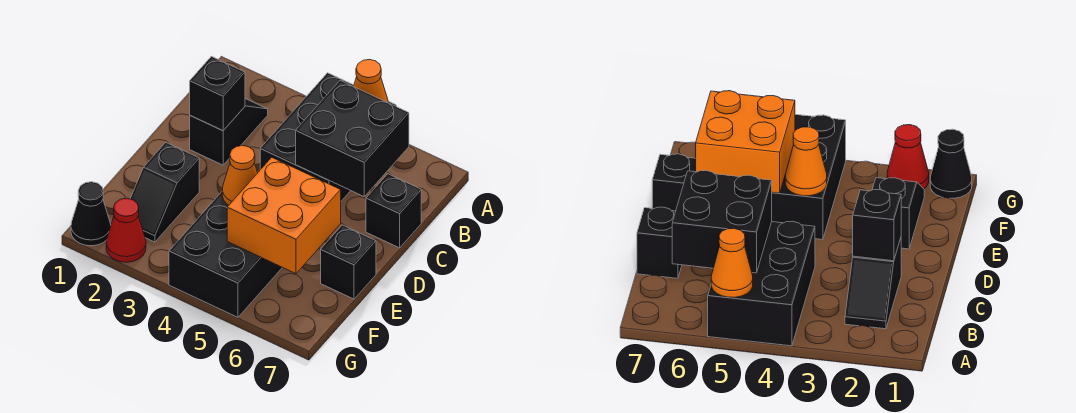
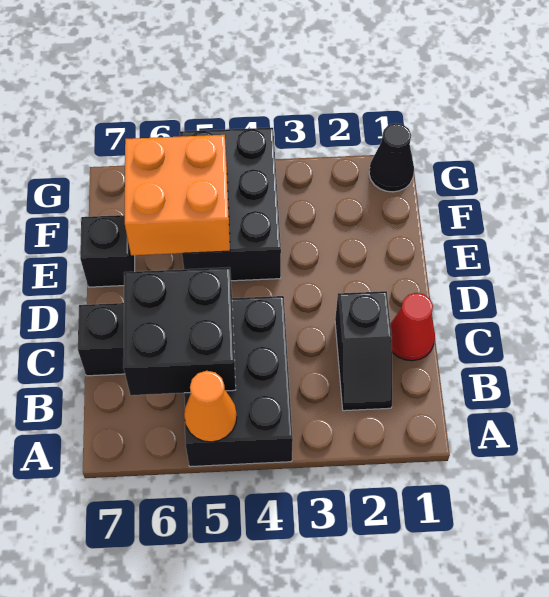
black brick C2 level 2 -> none
black slope E2:F2 level 1 top E -> none
orange cone E4 level 2 -> none
red cone G2 level 1 -> red cone C1 level 1

